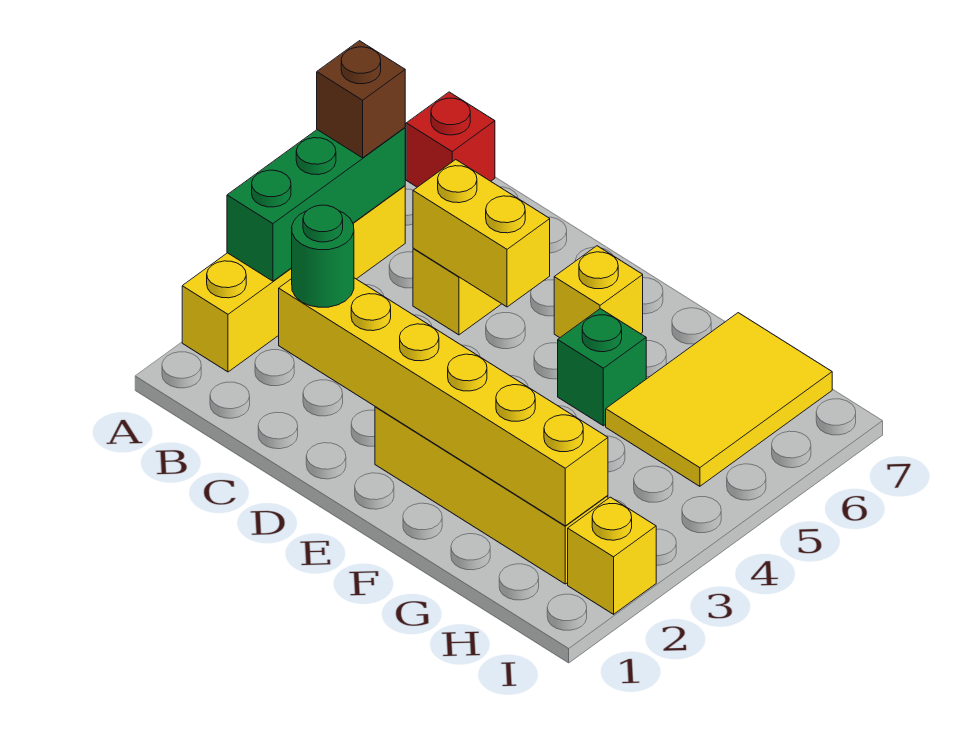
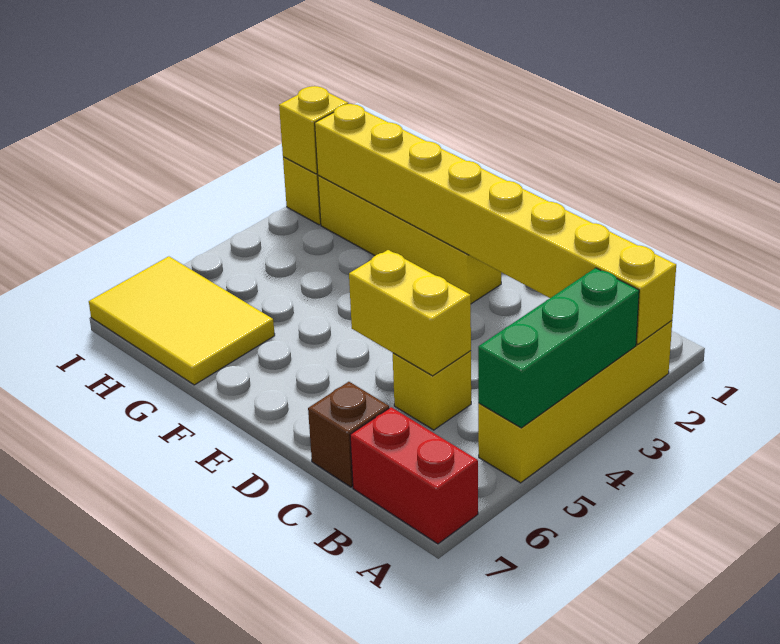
brown brick A5 level 3 -> brown brick C7 level 1
red brick A7 level 1 -> red brick A7:B7 level 1
yellow brick C2:H2 level 2 -> yellow brick A2:H2 level 2
green round brick C2 level 3 -> none
yellow brick E6 level 1 -> yellow brick I2 level 2
green brick F5 level 1 -> none
yellow tile G5:H7 level 1 -> yellow tile G6:I7 level 1

